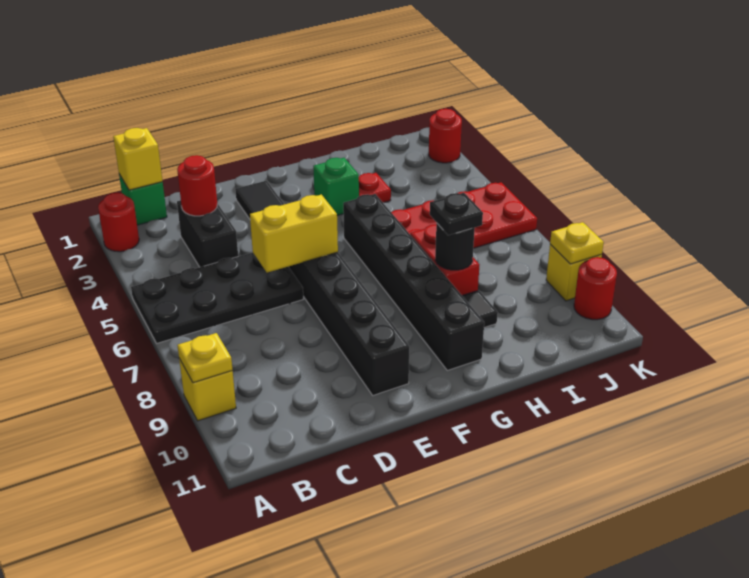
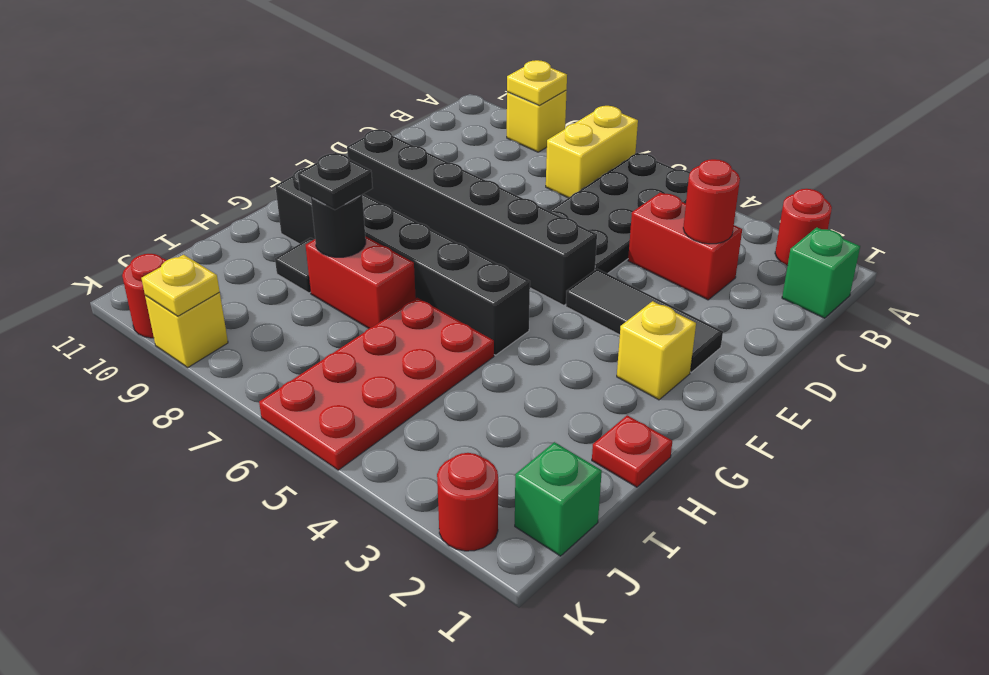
yellow brick B1 level 2 -> yellow brick F2 level 1
black brick C3:C4 level 1 -> red brick C3:C4 level 1
yellow brick D6:E6 level 2 -> yellow brick A7:B7 level 1
green brick G3 level 1 -> green brick J1 level 1
red plate H3 level 1 -> red plate H1 level 1

